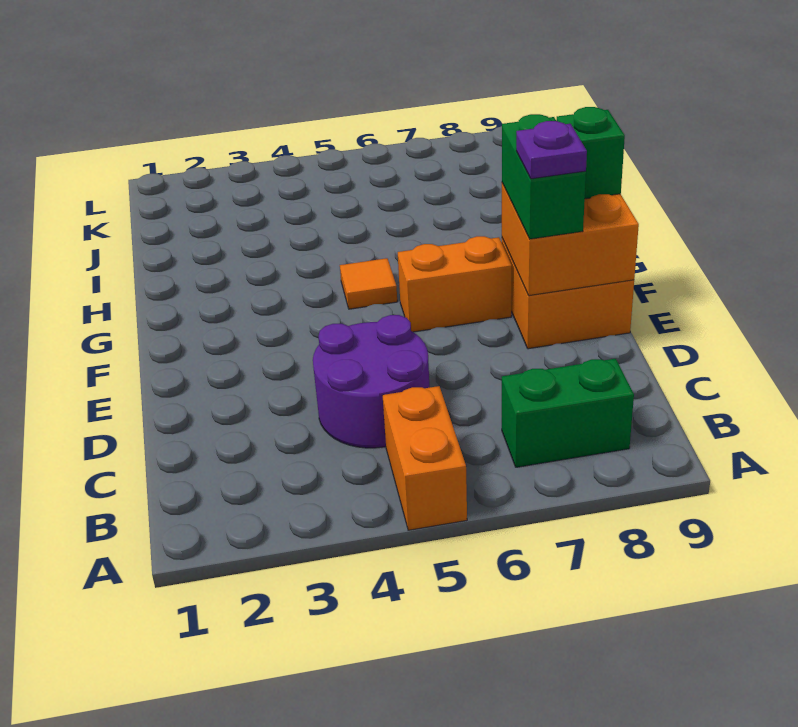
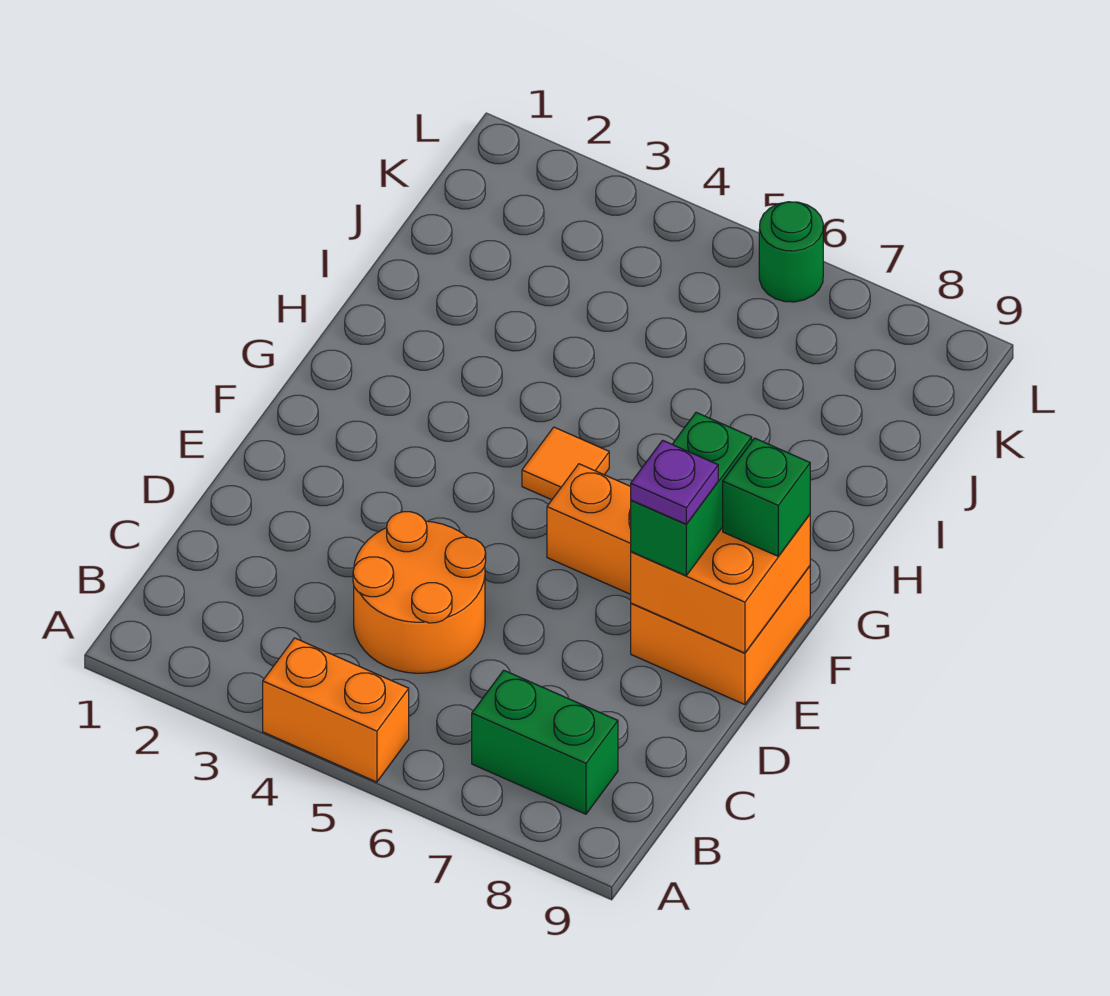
orange brick A5:B5 level 1 -> orange brick A4:A5 level 1
purple round brick C4:D5 level 1 -> orange round brick C4:D5 level 1
none -> green round brick L6 level 1

